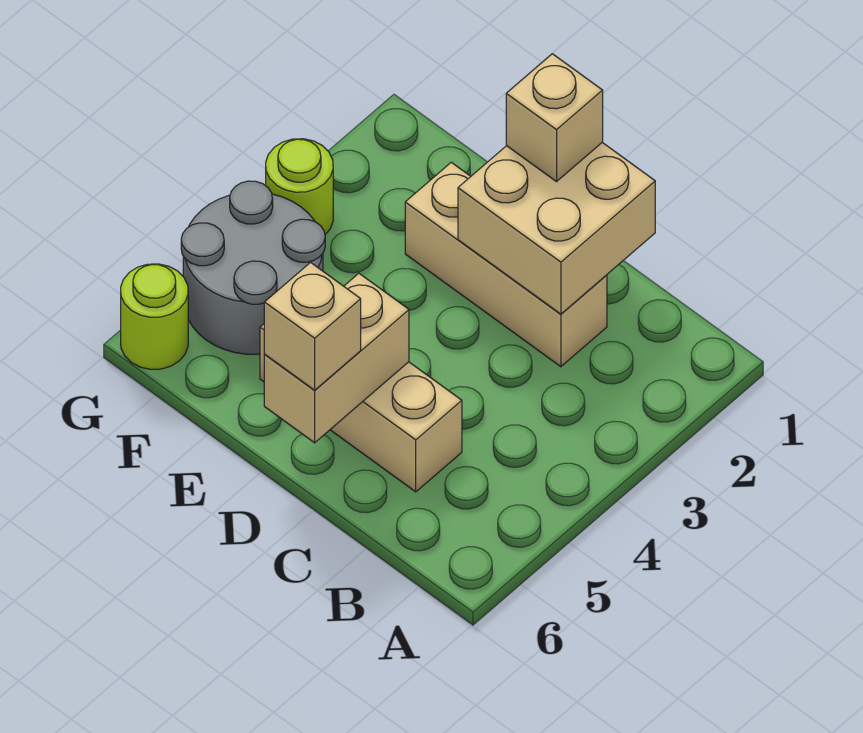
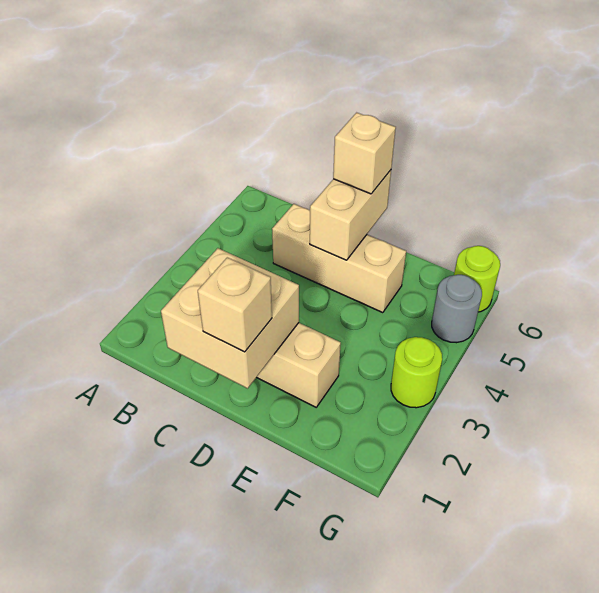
grey round brick F4:G5 level 1 -> grey round brick G5 level 1

